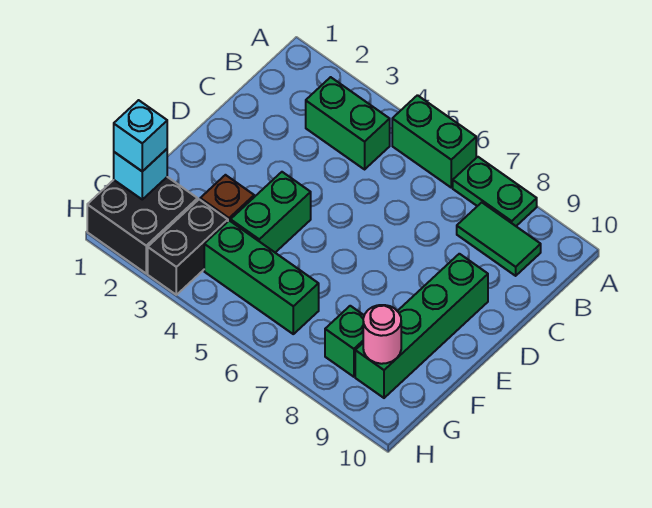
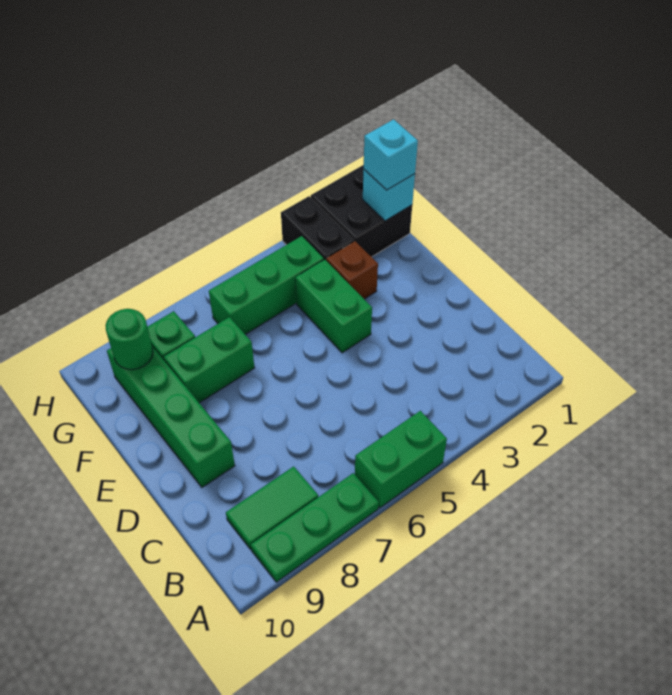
green plate A7:A8 level 1 -> green plate A7:A9 level 1
green brick B3:B4 level 1 -> green brick F7:F8 level 1
pink round brick G9 level 2 -> green round brick G9 level 2

